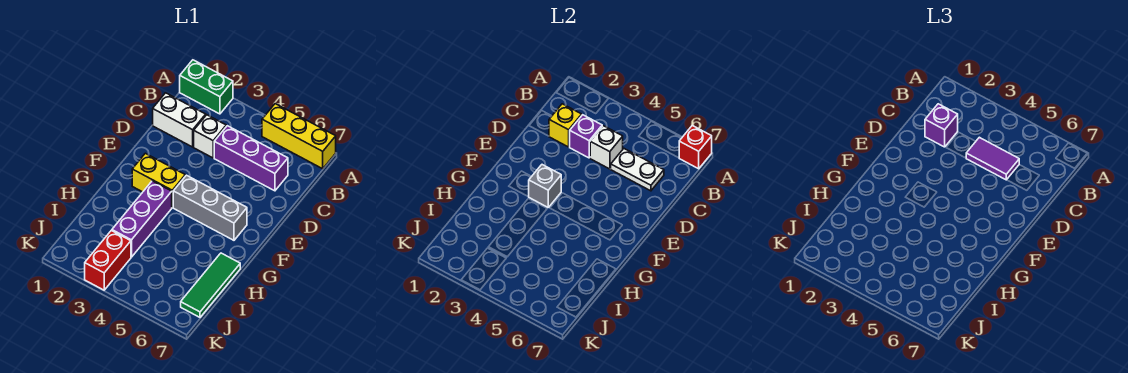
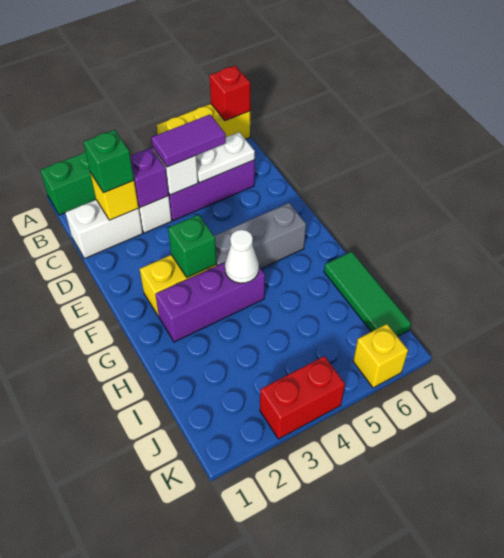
purple brick C2 level 3 -> green brick C2 level 3
grey brick F3 level 2 -> green brick F3 level 2
purple brick G3:I3 level 1 -> purple brick G2:G4 level 1
none -> white cone G4 level 2
red brick J3:K3 level 1 -> red brick K3:K4 level 1
none -> yellow brick K6 level 1

